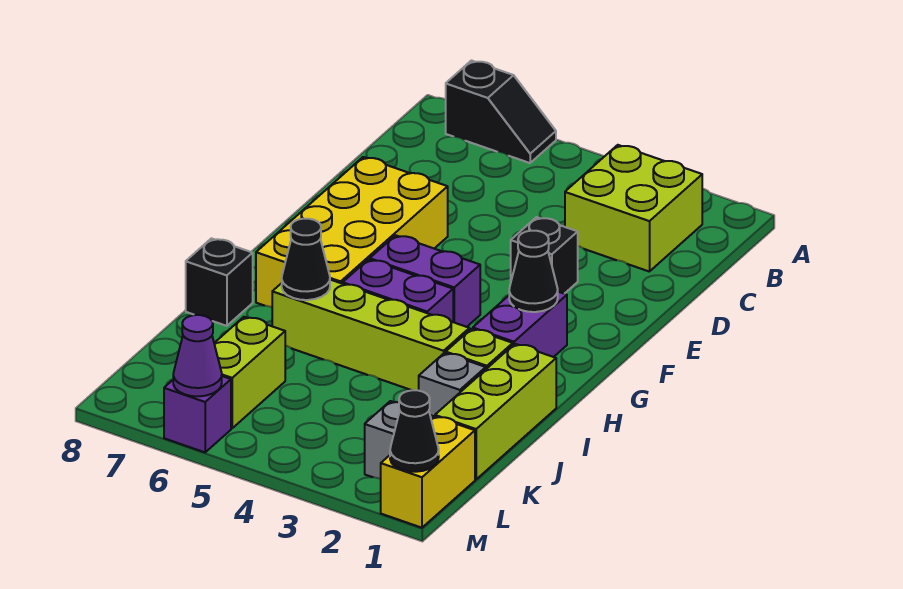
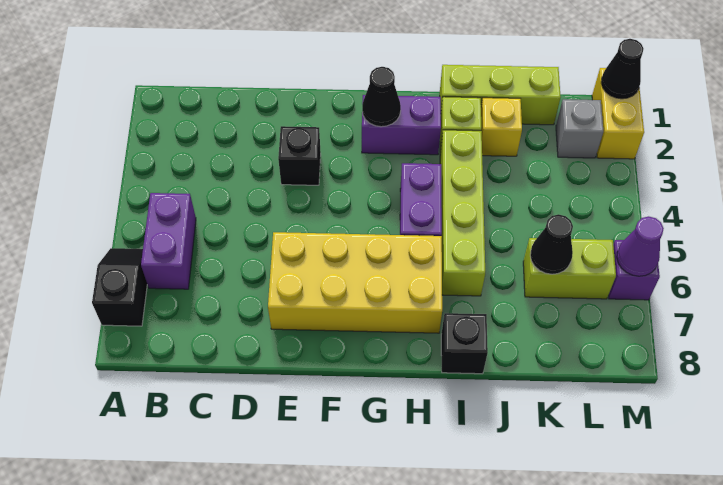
lime brick B2:C3 level 1 -> none
purple brick G4:G5 level 1 -> purple brick B5:B6 level 1
black cone I6 level 2 -> black cone K6 level 2
grey brick J2 level 1 -> yellow brick J2 level 1
yellow brick L1:M1 level 1 -> yellow brick M1:M2 level 1

